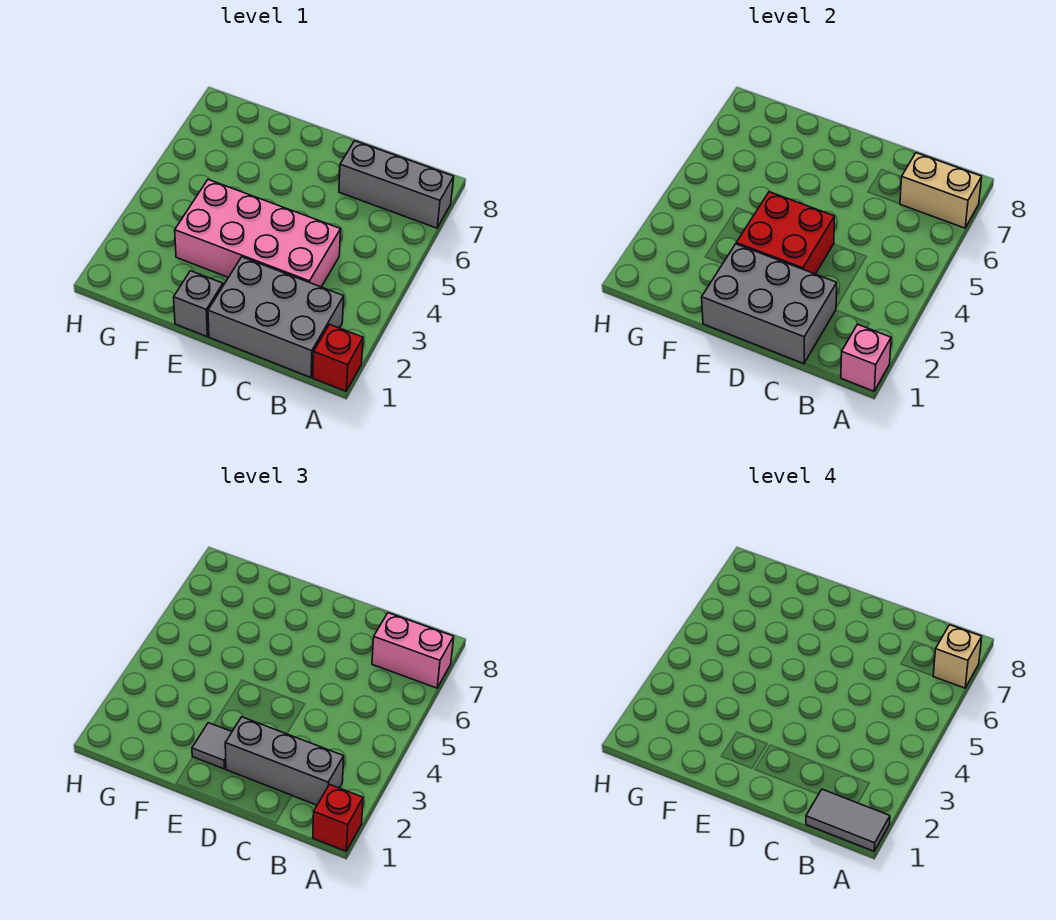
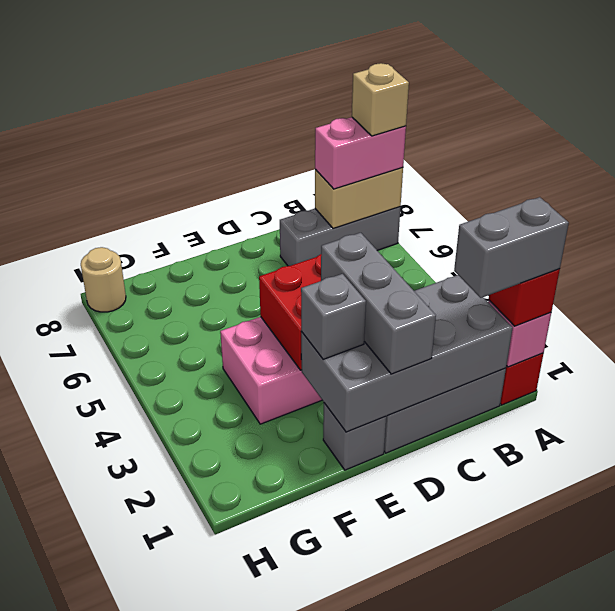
grey tile A1:B1 level 4 -> grey brick A1:B1 level 4
grey brick B2:D2 level 3 -> grey brick D1:D3 level 3
grey brick C1:E2 level 2 -> grey brick B1:E2 level 2
grey tile E2 level 3 -> grey brick E2 level 3
none -> tan round brick H8 level 1

